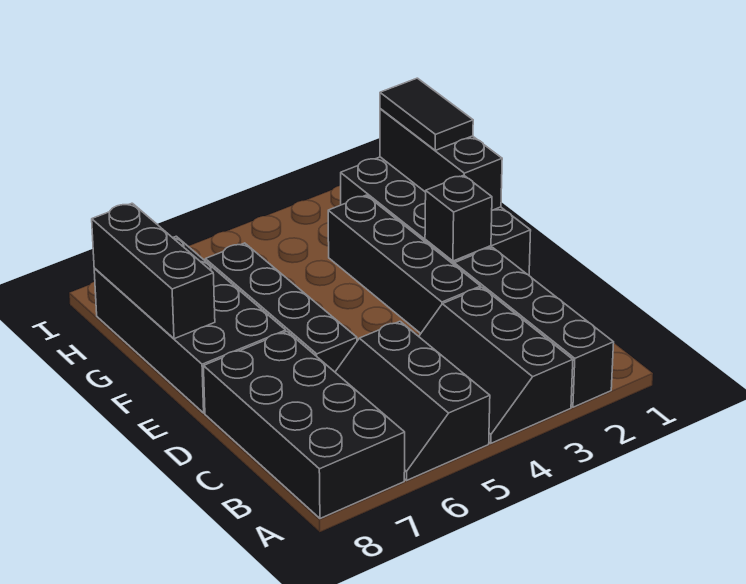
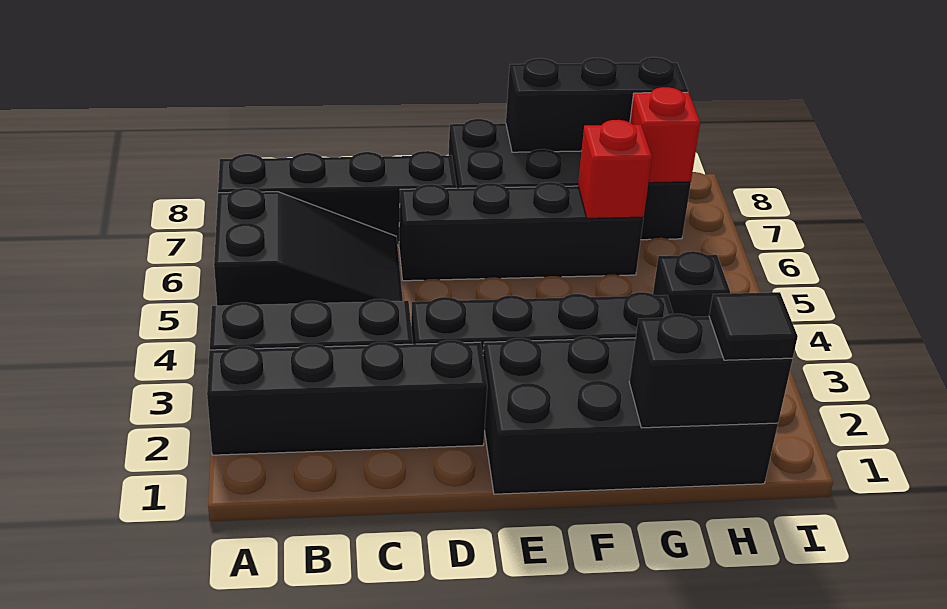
black slope A5:C6 level 1 top 5 -> black slope A5:C6 level 1 top A
black brick A7:D8 level 1 -> black brick A7:D7 level 1
black brick E2 level 2 -> black brick H4 level 1
black brick F1:H1 level 2 -> black brick G1:H1 level 2
black tile G1:H1 level 3 -> black tile H1 level 3
none -> red brick G6 level 2
none -> red brick H7 level 2

